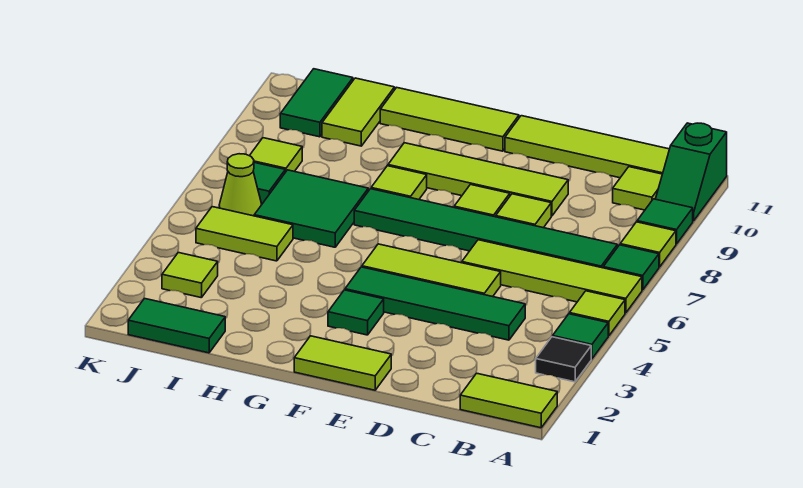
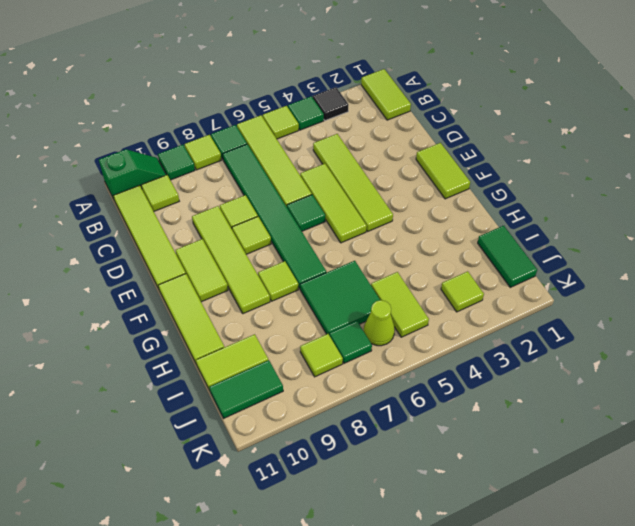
green tile C4:F4 level 1 -> lime tile C4:F4 level 1
none -> lime tile E10:F10 level 1
green tile F3 level 1 -> green tile E6 level 1

